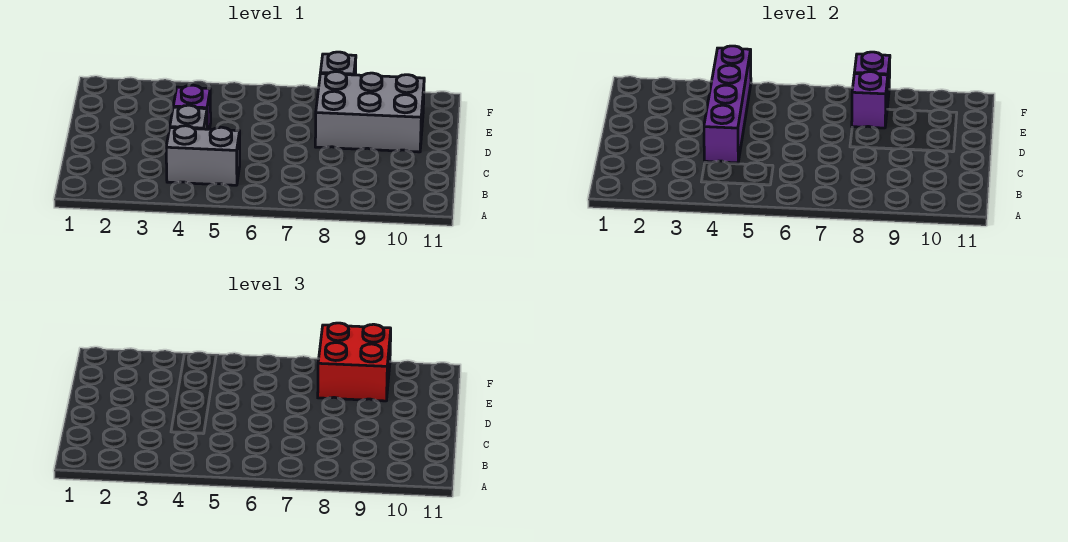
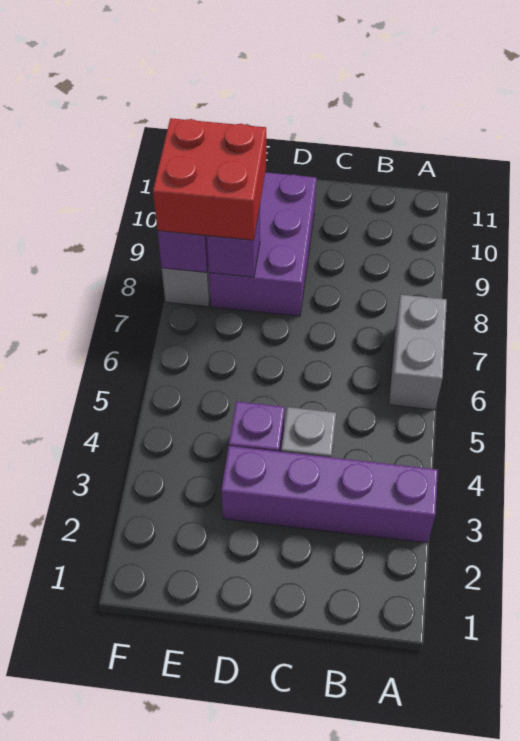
grey brick B4:B5 level 1 -> grey brick A6:A7 level 1
purple brick C4:F4 level 2 -> purple brick A3:D3 level 1
grey brick D8:E10 level 1 -> purple brick D8:E10 level 1

